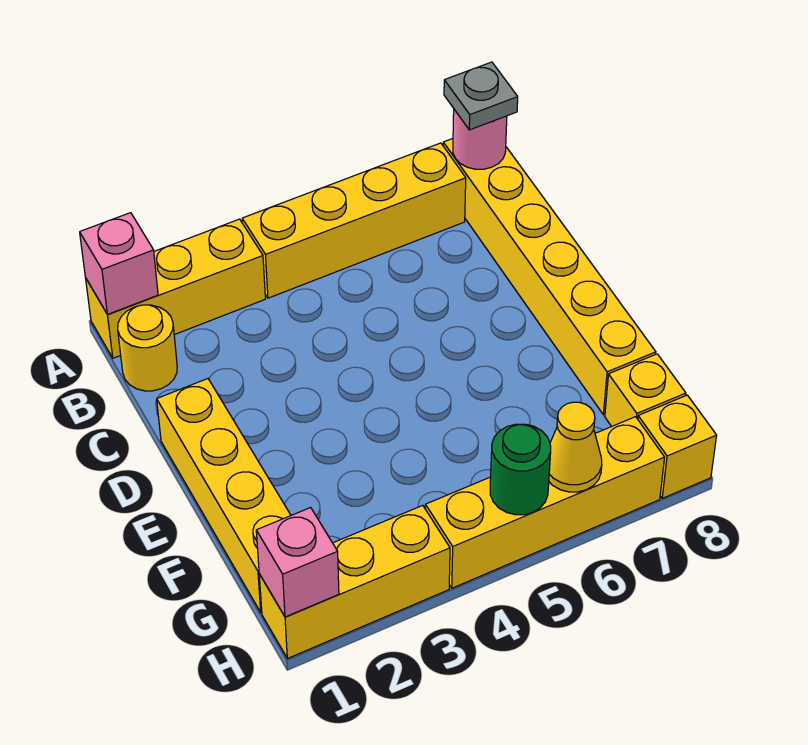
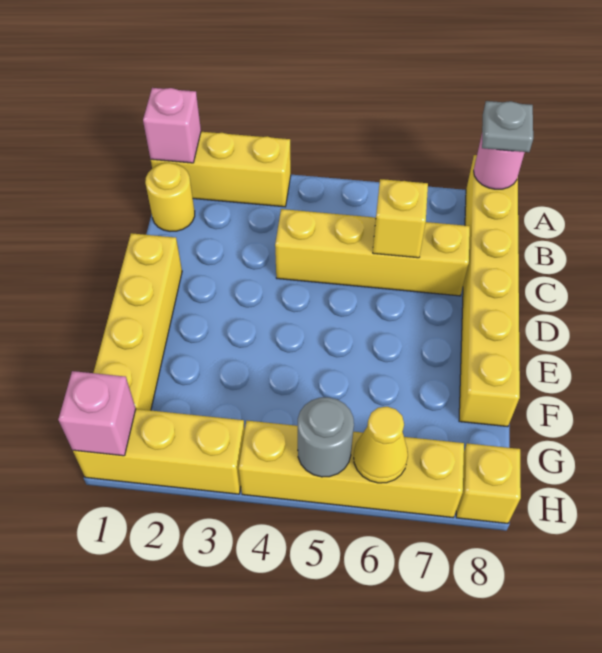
yellow brick A4:A7 level 1 -> yellow brick C4:C7 level 1
yellow brick G8 level 1 -> yellow brick C6 level 2
green round brick H5 level 2 -> grey round brick H5 level 2

